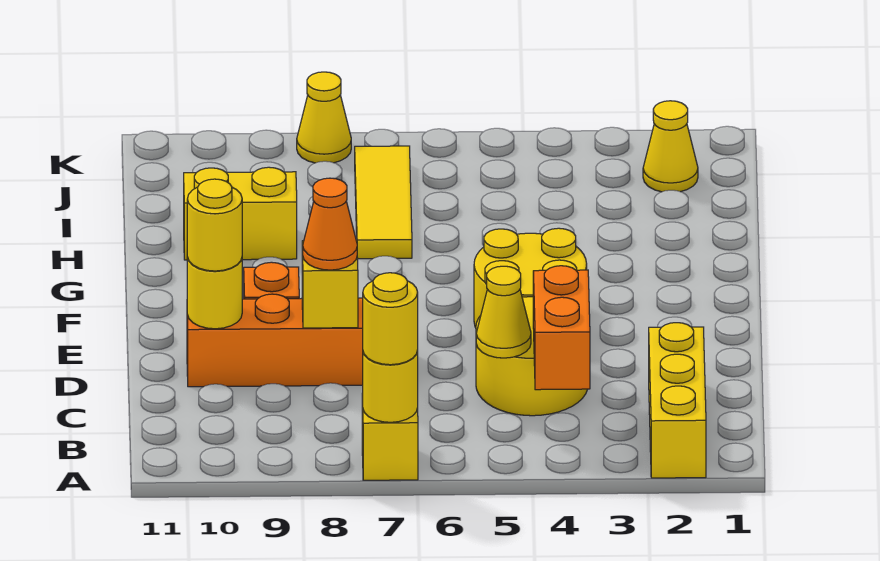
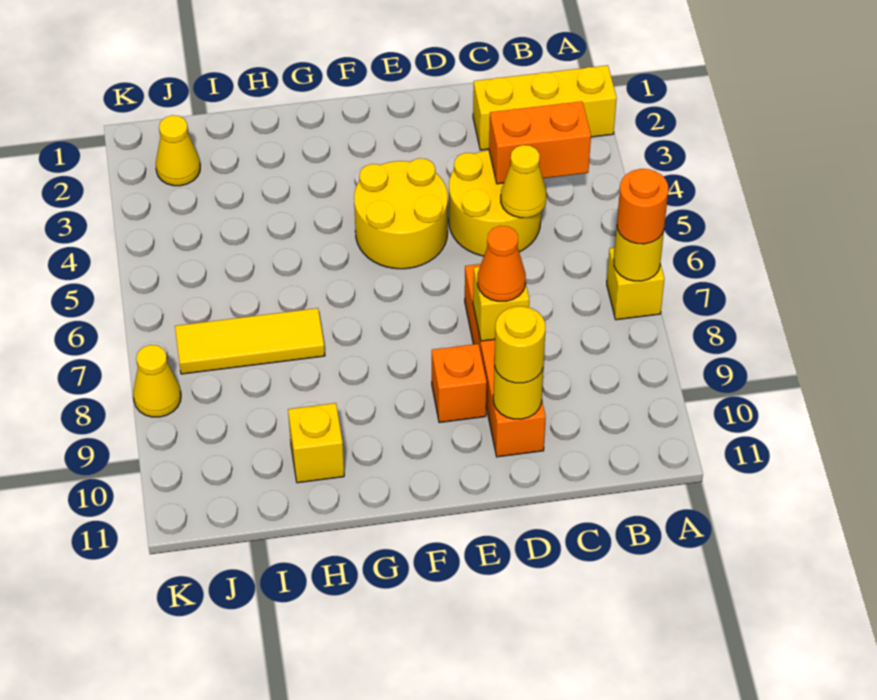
yellow round brick A7 level 3 -> orange round brick A7 level 3
yellow brick H9:H10 level 1 -> yellow brick H10 level 1

